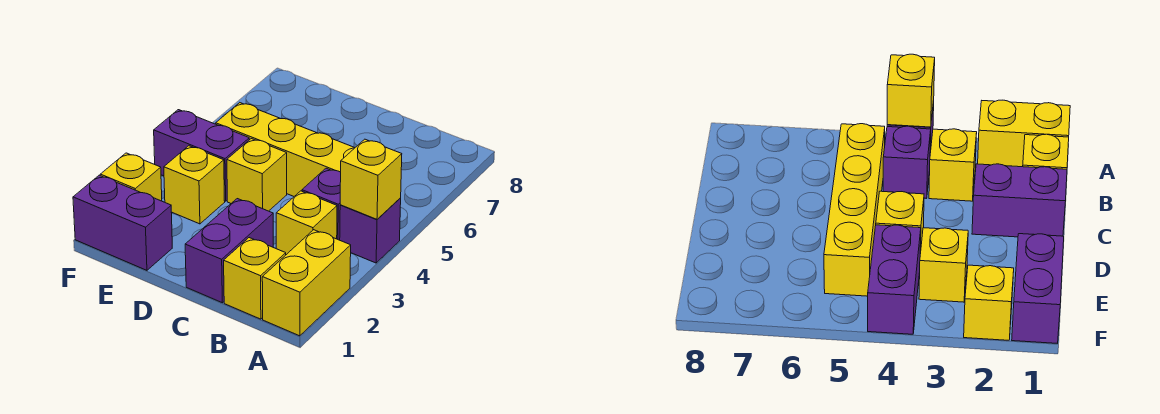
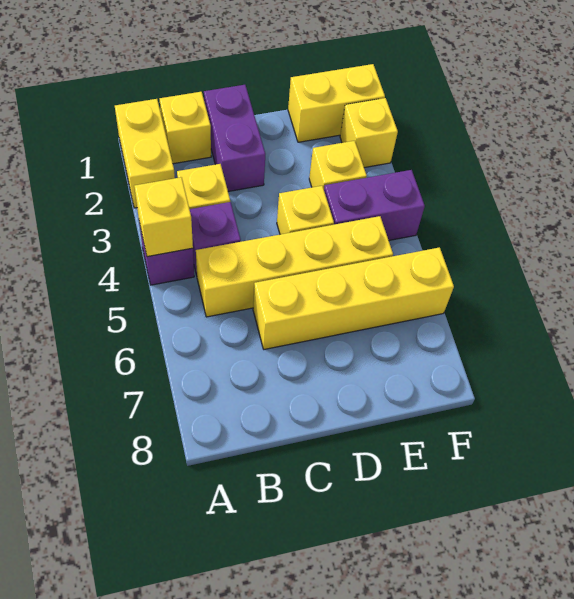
none -> yellow brick C6:F6 level 1
purple brick E1:F1 level 1 -> yellow brick E1:F1 level 1

